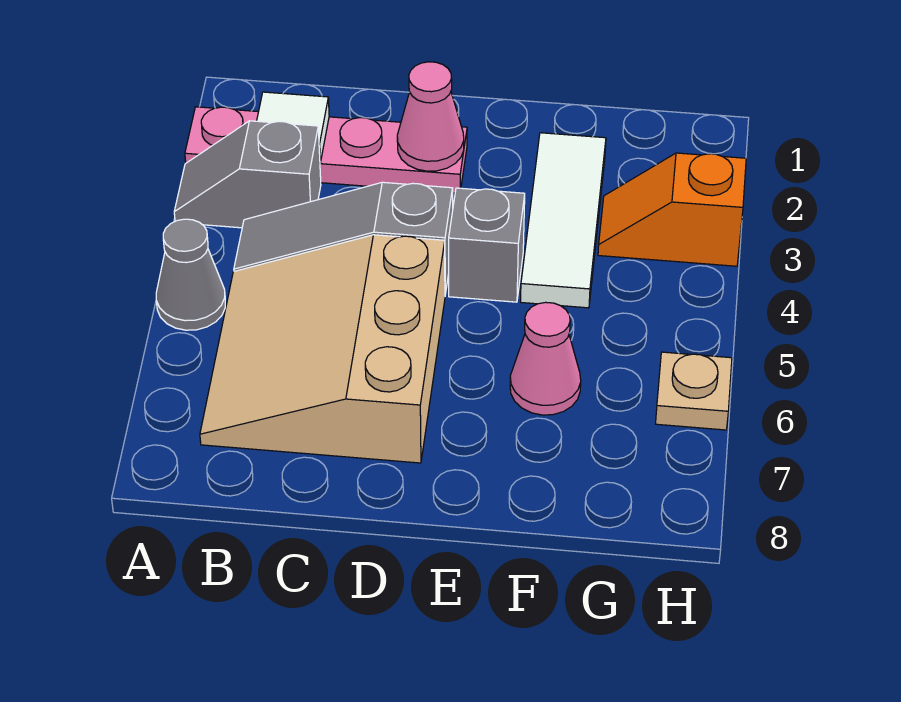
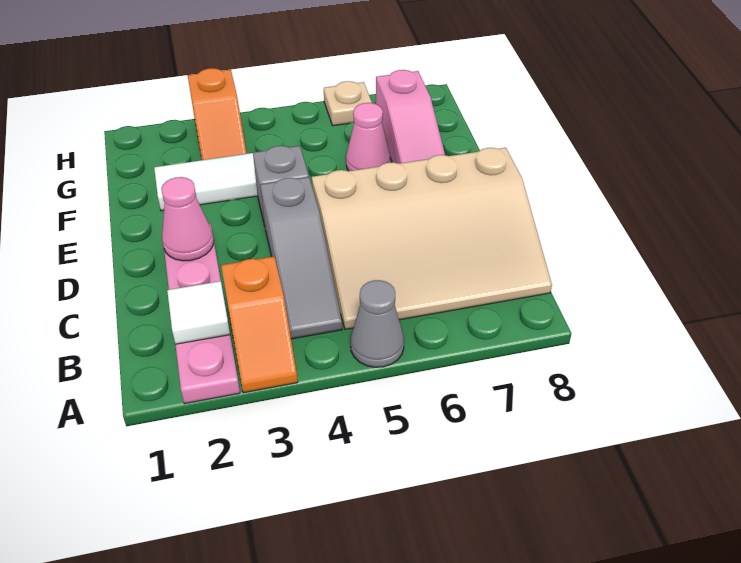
grey slope A3:B3 level 1 top B -> orange slope A3:B3 level 1 top B
tan slope B5:D7 level 1 top D -> tan slope B5:D8 level 1 top D
none -> pink slope E7:G7 level 1 top G

